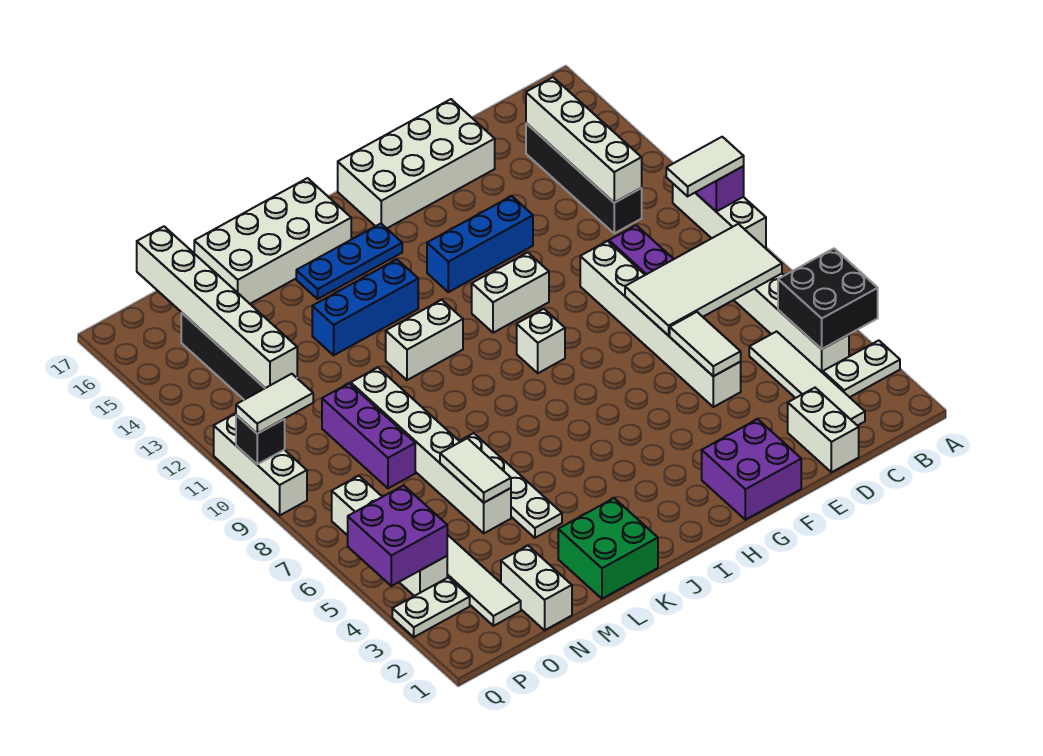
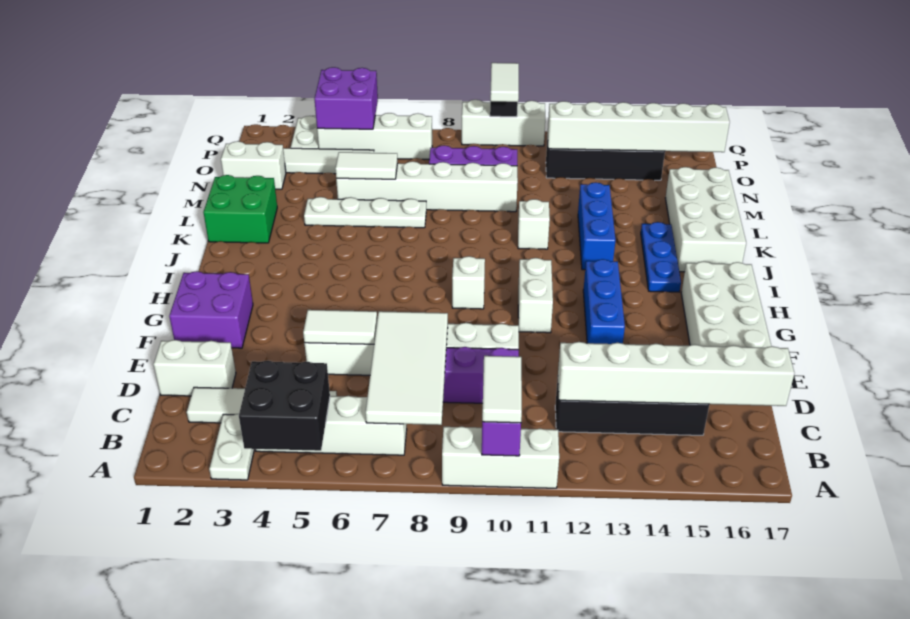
white brick C12:C15 level 2 -> white brick C12:C17 level 2
white brick J11:K11 level 1 -> white brick K11 level 1

